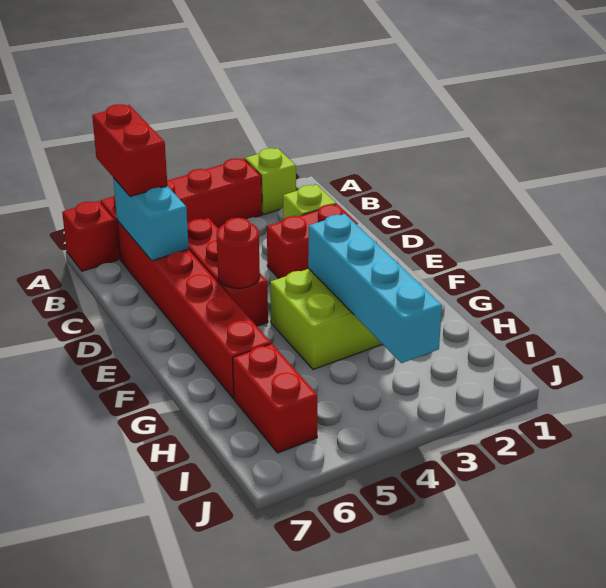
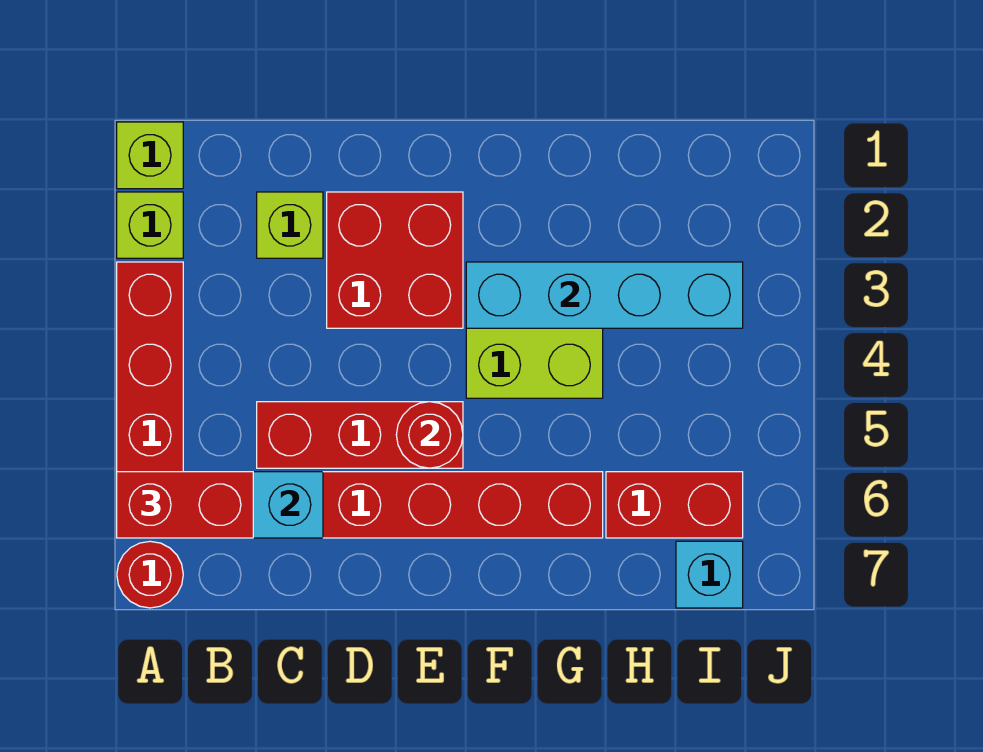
none -> lime brick A1 level 1
red brick A7 level 1 -> red round brick A7 level 1
red brick D2:D3 level 1 -> red brick D2:E3 level 1
none -> cyan brick I7 level 1

